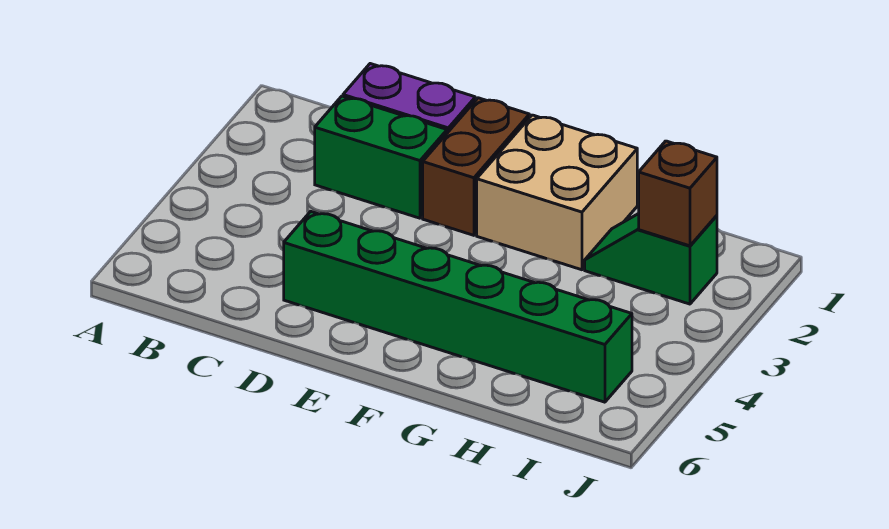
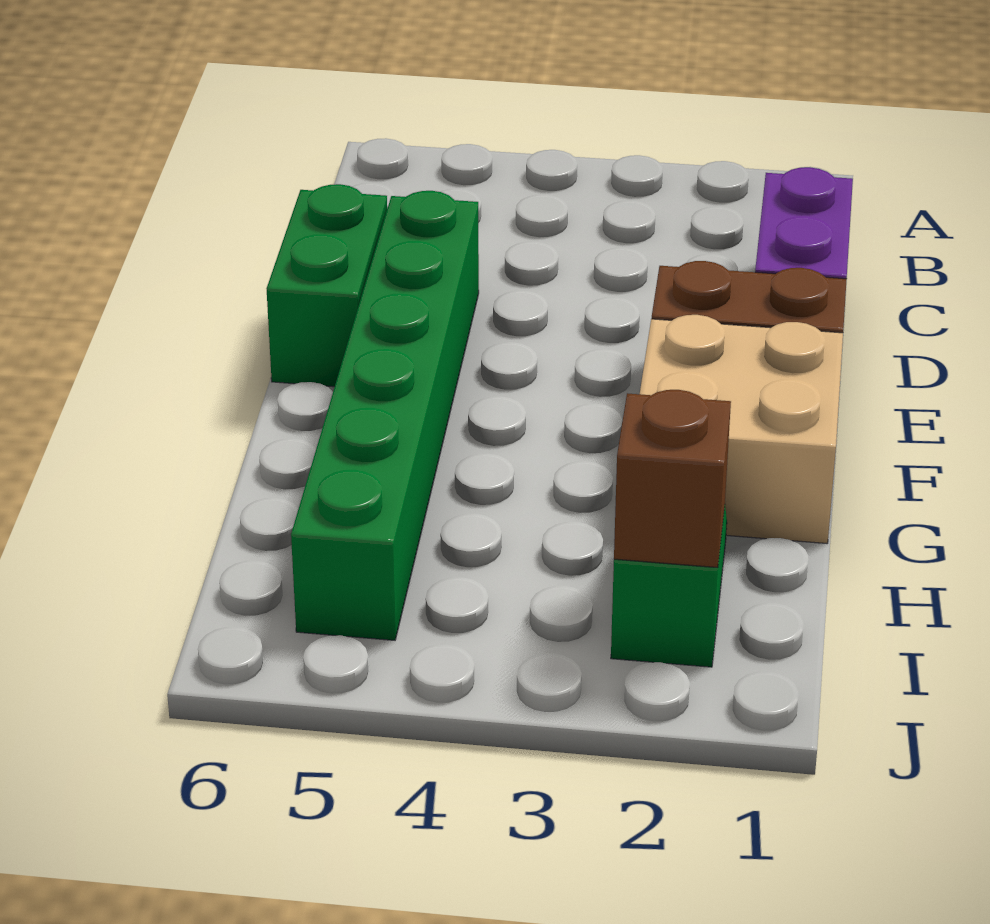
green brick C2:D2 level 1 -> green brick D6:E6 level 1

